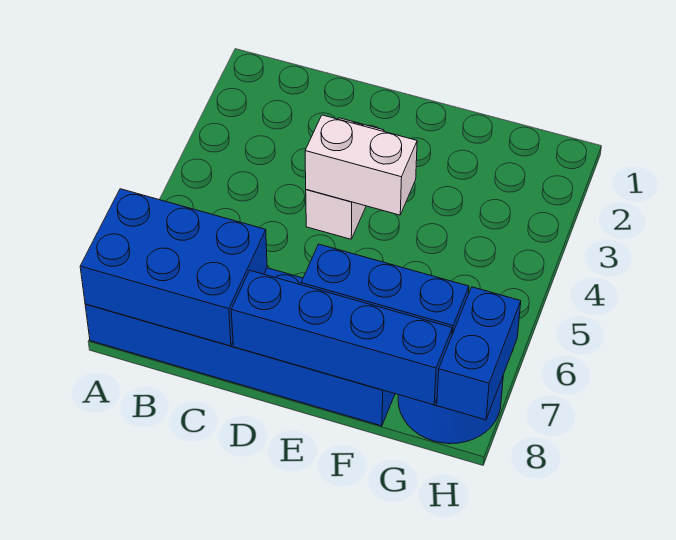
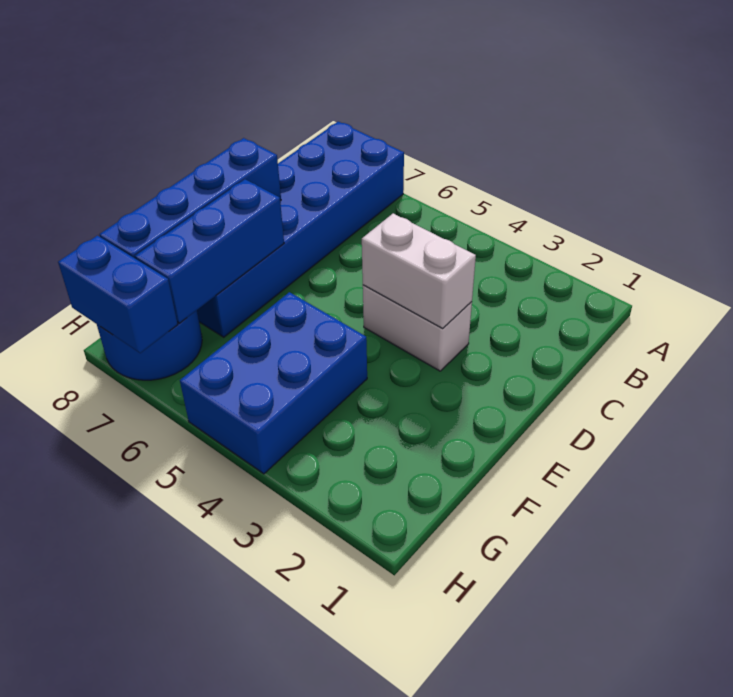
blue brick A7:C8 level 2 -> blue brick F4:H5 level 1
white brick D4:E4 level 2 -> white brick D3:D4 level 2

